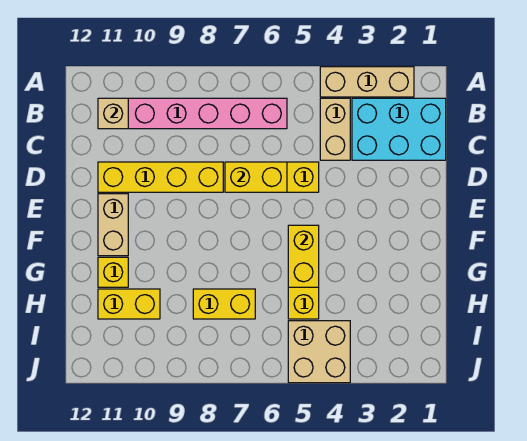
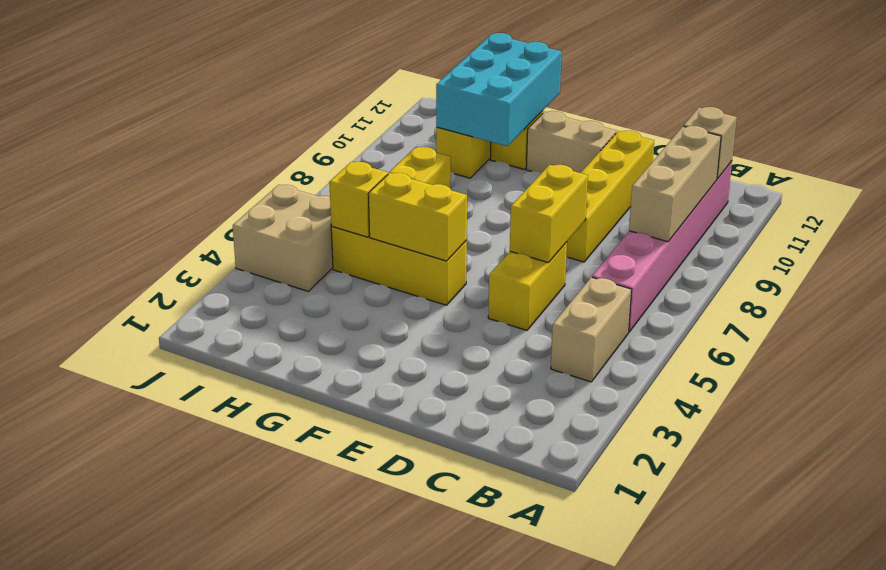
tan brick A2:A4 level 1 -> tan brick B8:B10 level 2
cyan brick B1:C3 level 1 -> cyan brick G10:H12 level 2
tan brick B4:C4 level 1 -> tan brick B4:B5 level 1
none -> yellow brick H5 level 2

